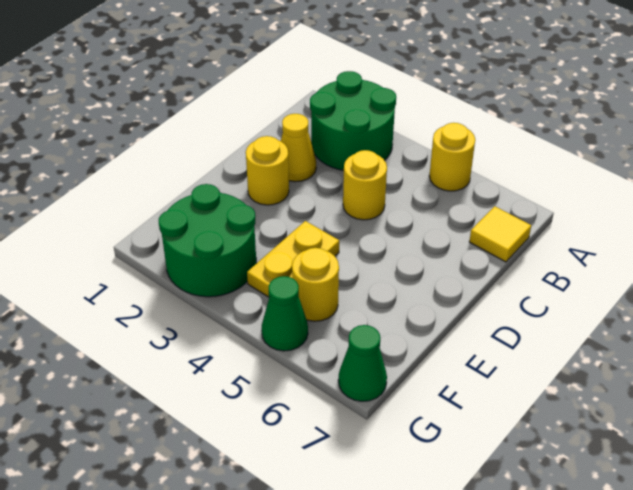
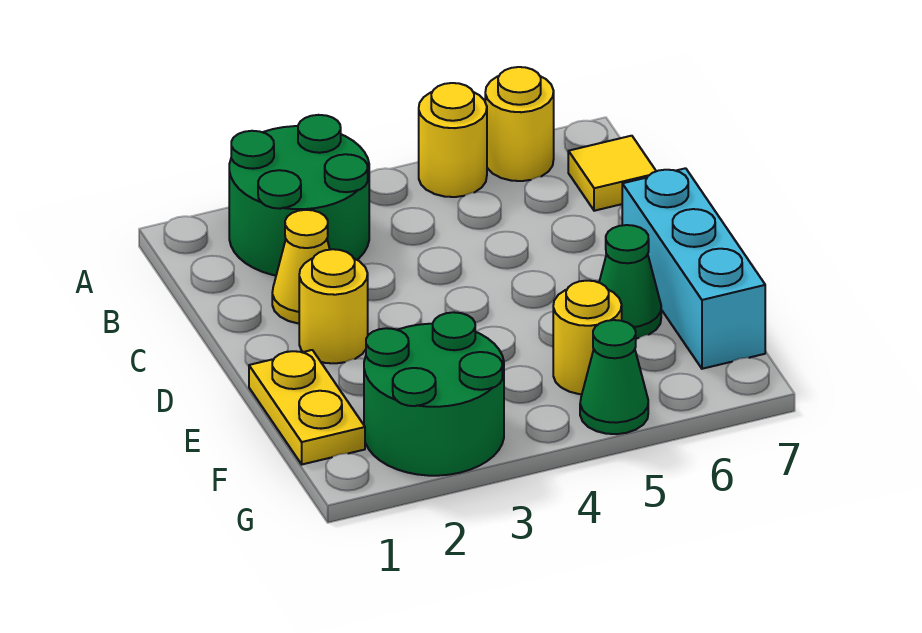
yellow round brick C4 level 1 -> yellow round brick A6 level 1
none -> cyan brick D7:F7 level 1
yellow plate E4:F4 level 1 -> yellow plate E1:F1 level 1
green cone G7 level 1 -> green cone E6 level 1

